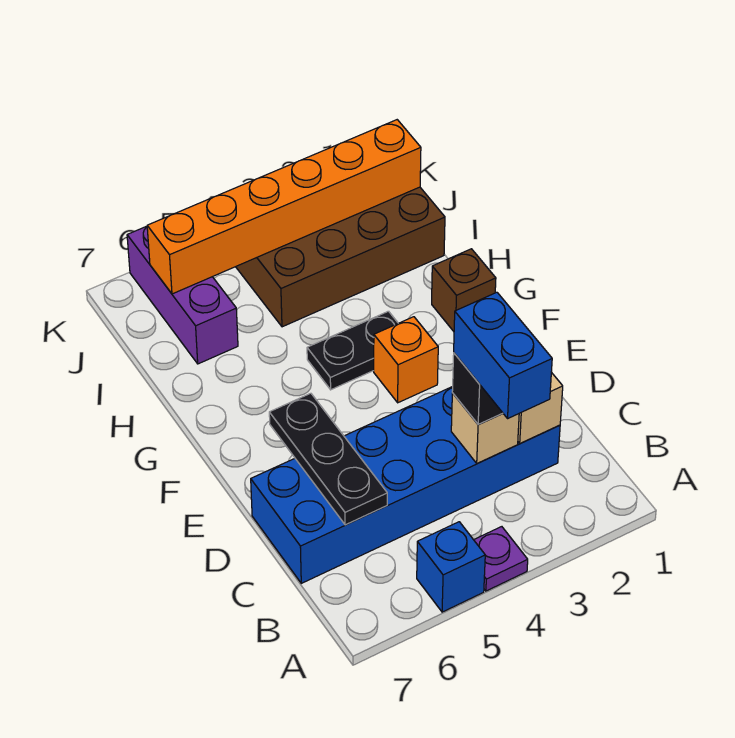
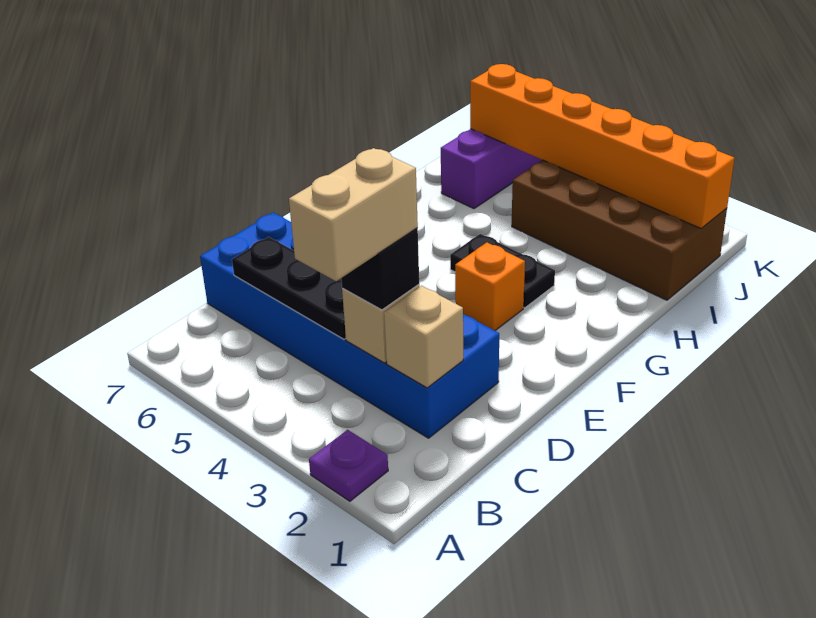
purple plate A4 level 1 -> purple plate A2 level 1
blue brick A5 level 1 -> none
blue brick B3:C3 level 4 -> tan brick B3:C3 level 4
black plate C6:E6 level 2 -> black plate C4:C6 level 2
brown brick G1 level 1 -> none

